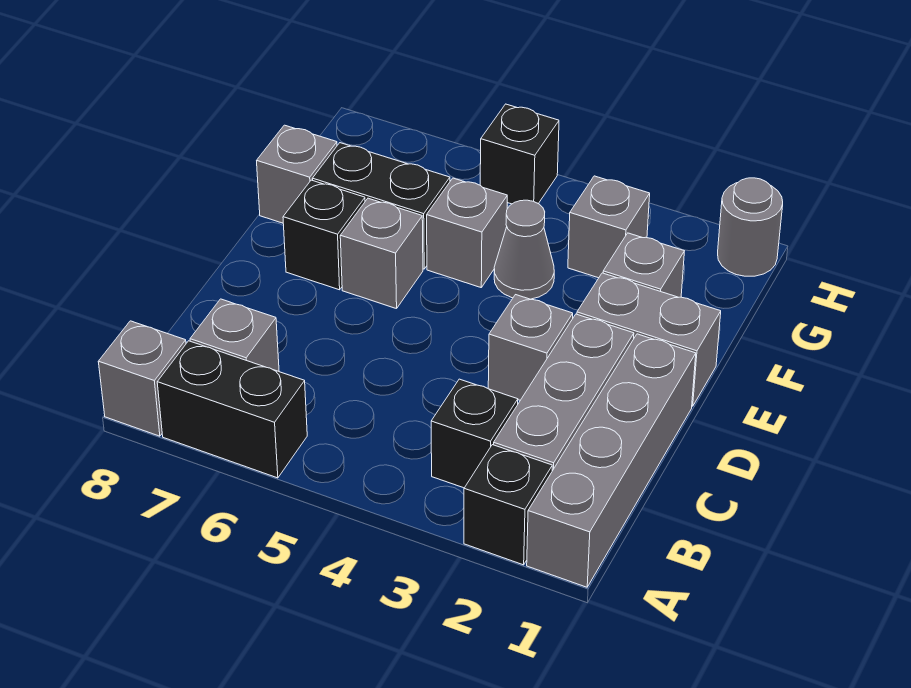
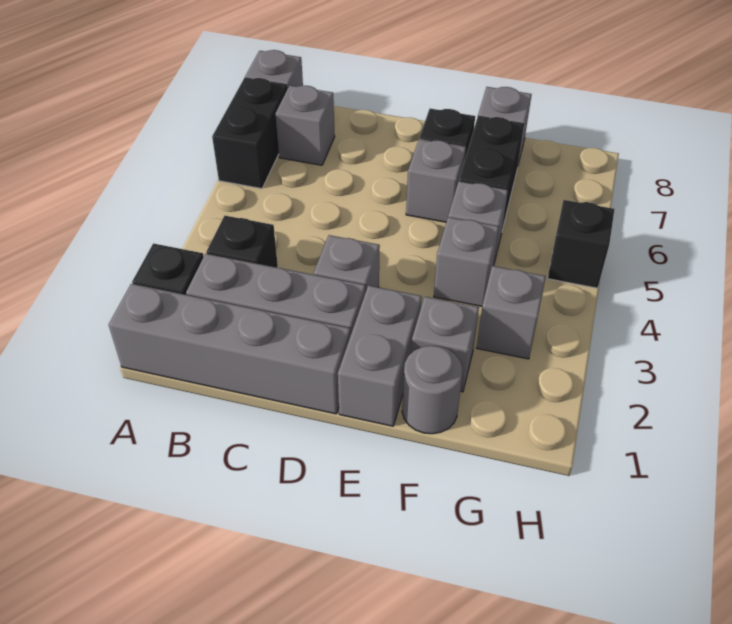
grey cone F4 level 1 -> grey brick F4 level 1
grey round brick H1 level 1 -> grey round brick F1 level 1

